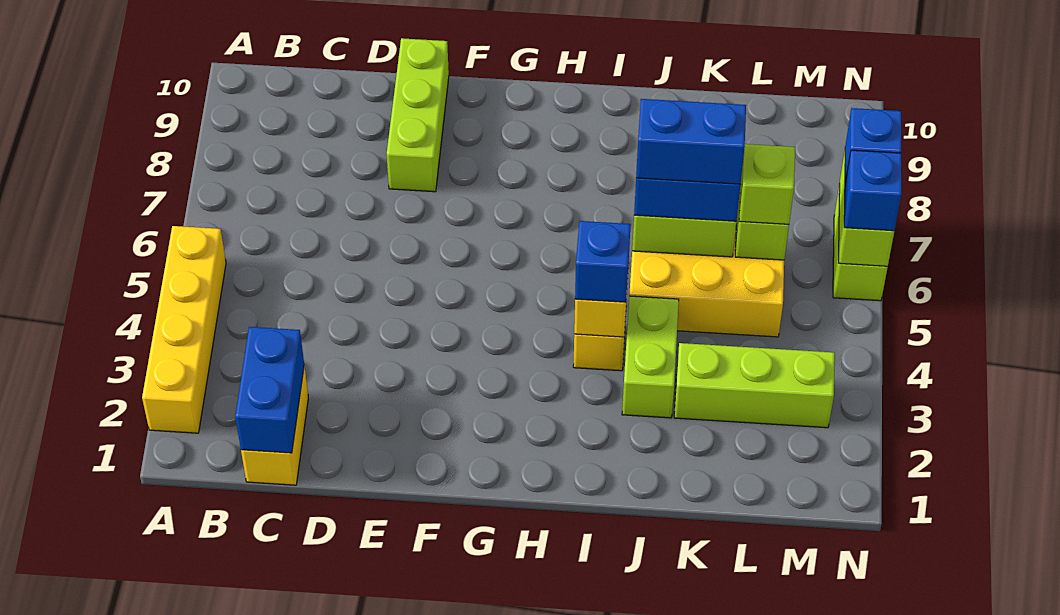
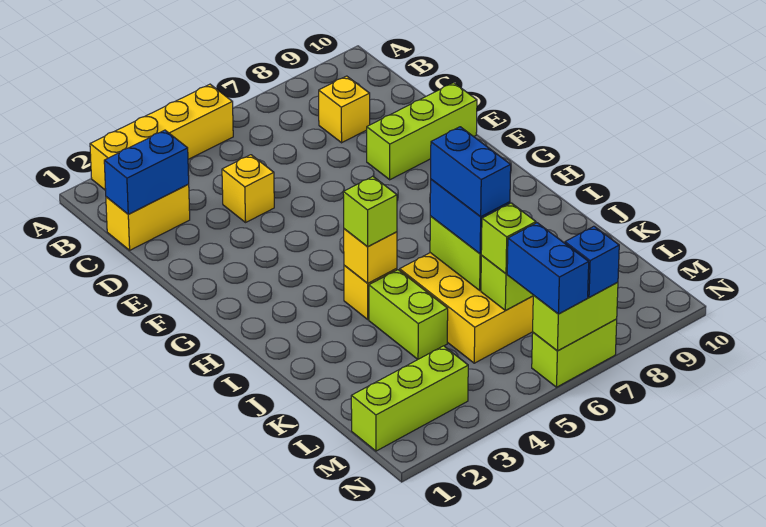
none -> yellow brick C8 level 1
none -> yellow brick D4 level 1
blue brick I4 level 3 -> lime brick I4 level 3
lime brick J3:J4 level 1 -> lime brick J4:K4 level 1
lime brick K3:M3 level 1 -> lime brick M1:M3 level 1
blue brick N6 level 3 -> blue brick M6:N6 level 3

